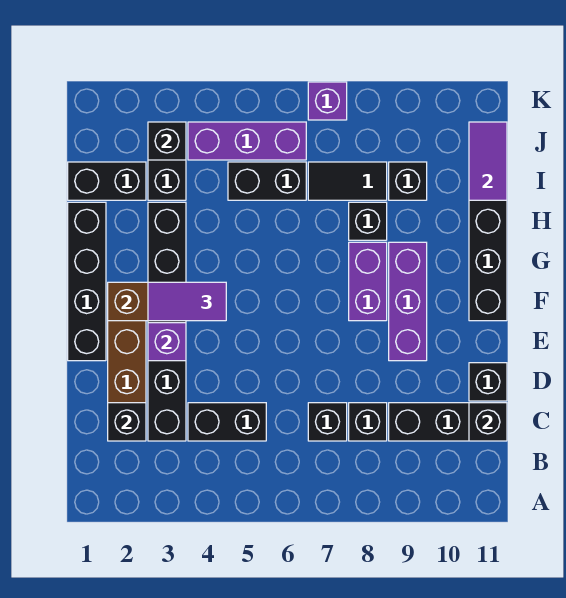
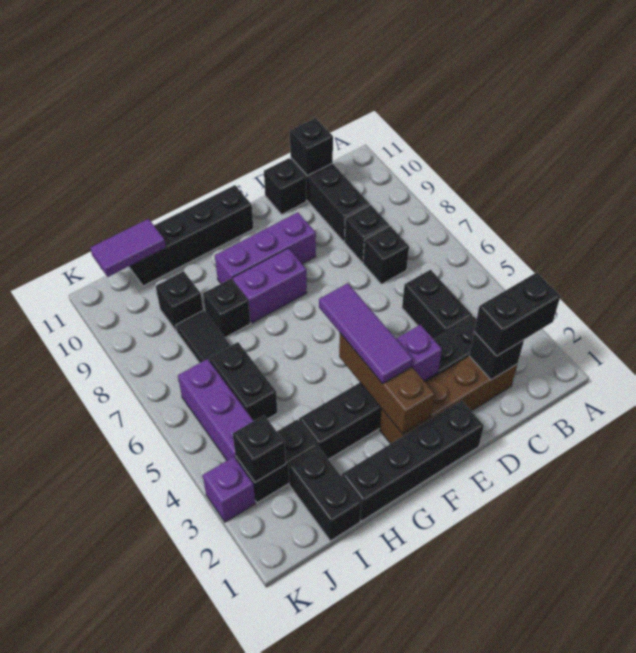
none -> black brick B2:C2 level 3
purple tile F3:F4 level 3 -> purple tile F3:F5 level 3
purple brick K7 level 1 -> purple brick K3 level 1

